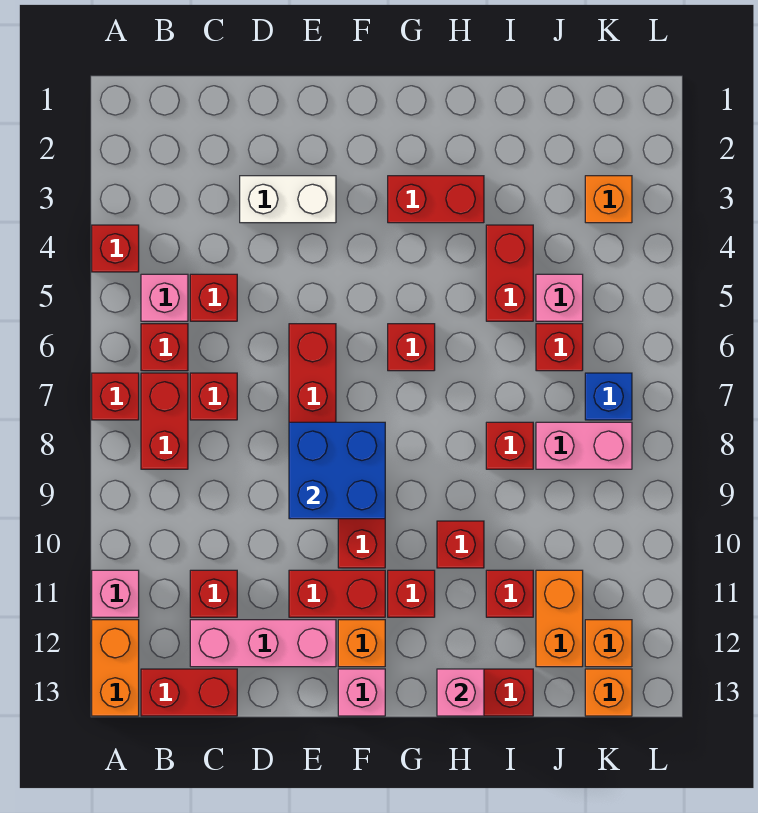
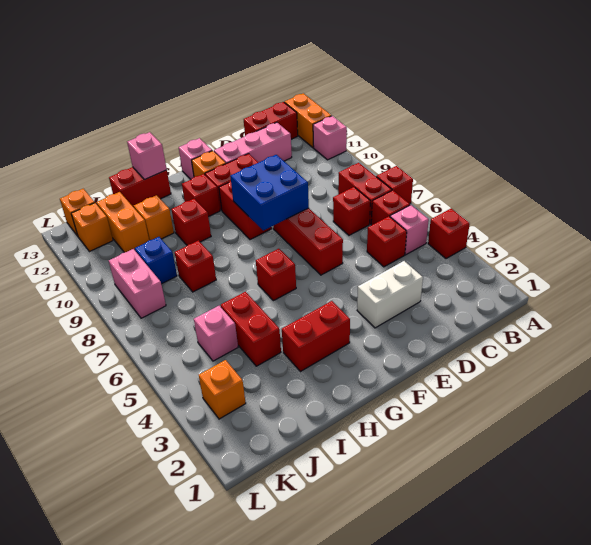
red brick C11 level 1 -> none
red brick I11 level 1 -> orange brick I11 level 1
red brick J6 level 1 -> none
pink brick J8:K8 level 1 -> pink brick K8:K9 level 1
blue brick K7 level 1 -> blue brick J9 level 1

